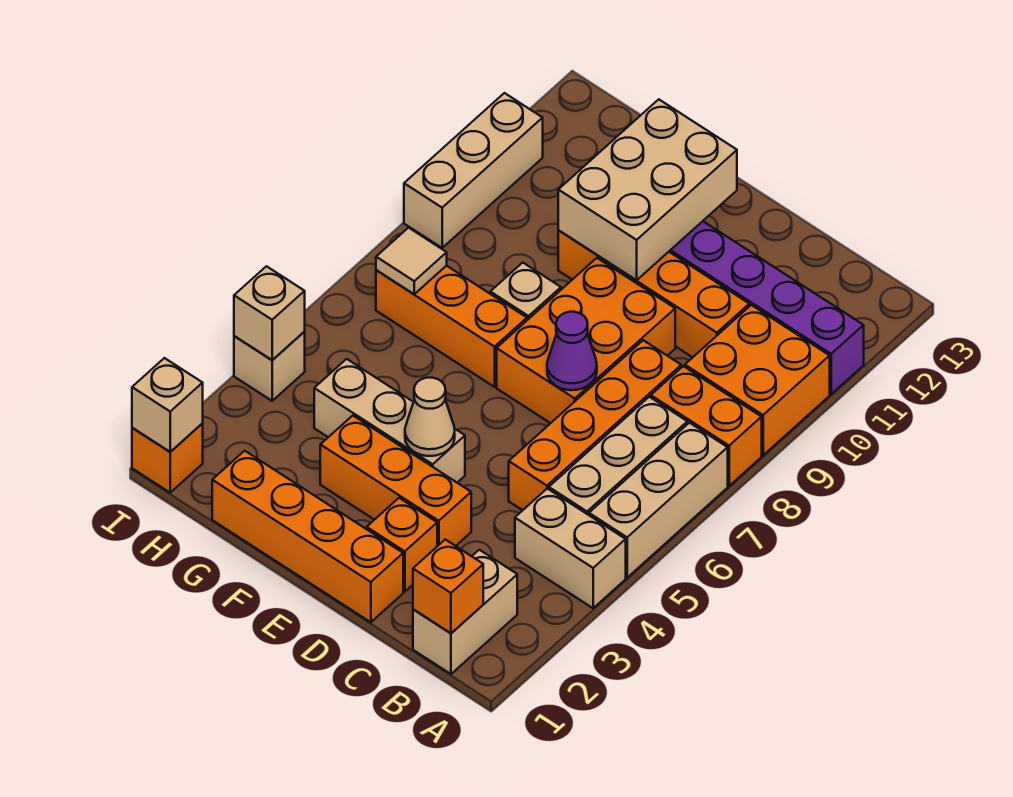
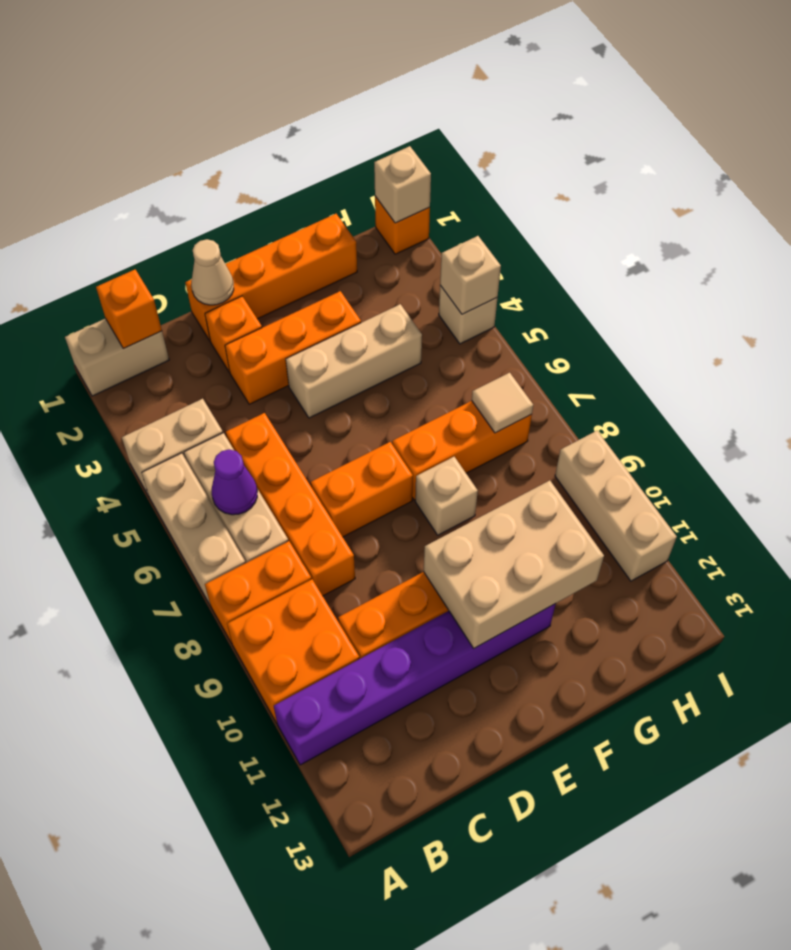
tan brick B1:B2 level 1 -> tan brick A1:B1 level 1
orange brick D7:E9 level 1 -> orange brick D7:E7 level 1
purple cone D7 level 2 -> purple cone B6 level 2
tan cone E4 level 2 -> tan cone D1 level 2
tan brick E10:F12 level 2 -> tan brick E10:G11 level 2

